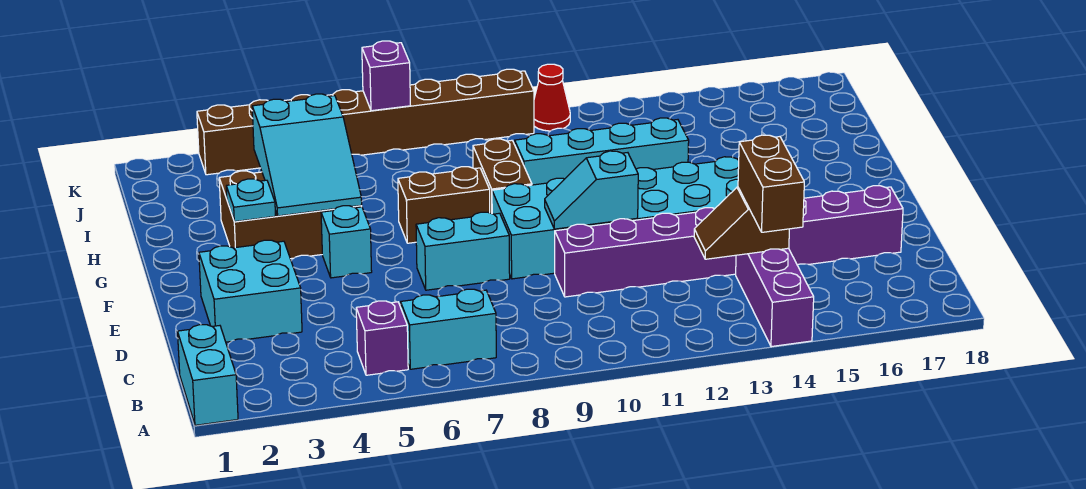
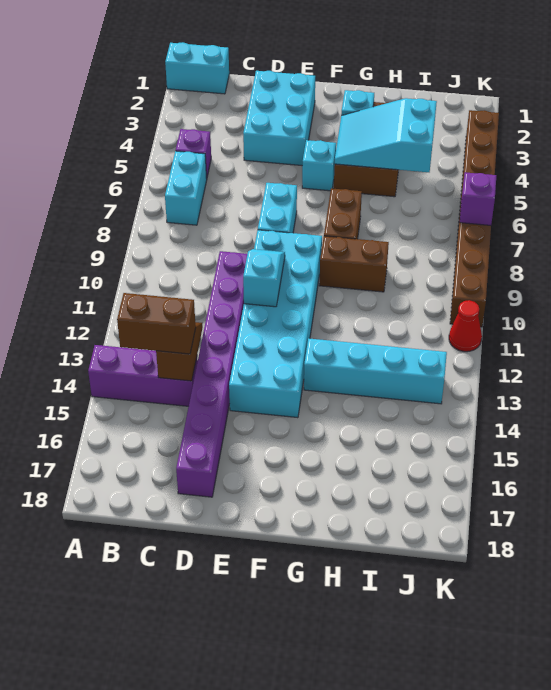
cyan brick D2:E3 level 1 -> cyan brick D2:E4 level 1
cyan brick H10:H13 level 1 -> cyan brick G13:J13 level 1

